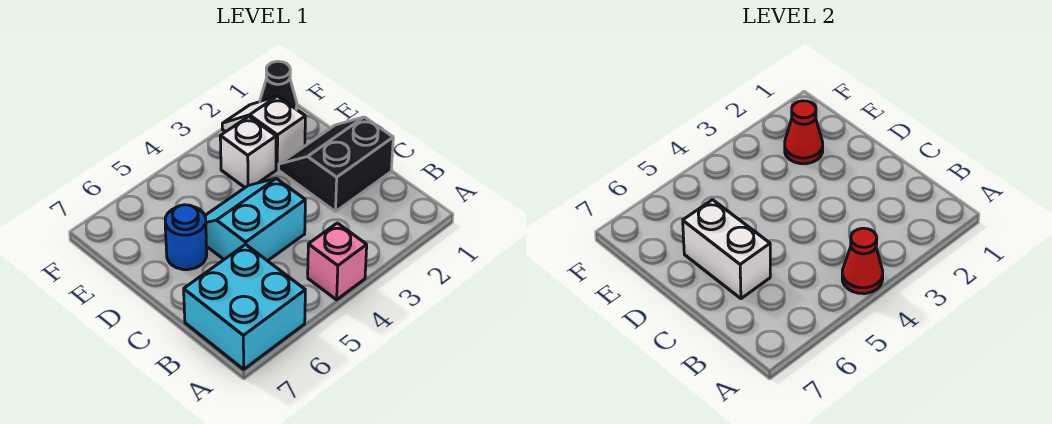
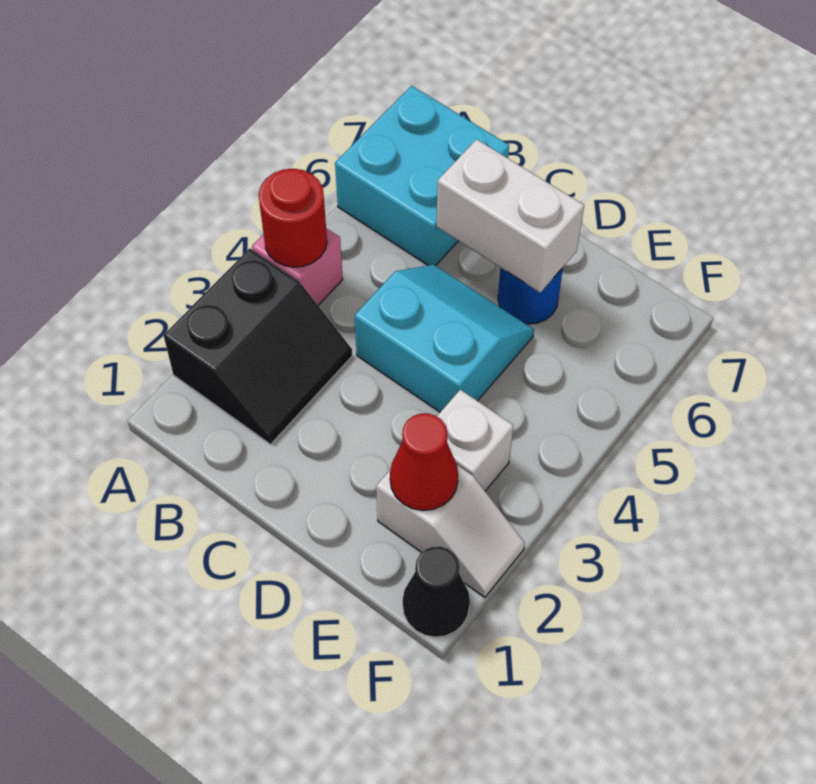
red cone A4 level 2 -> red round brick A4 level 2
black slope C1:D2 level 1 top C -> black slope A2:B3 level 1 top A
cyan slope C4:D5 level 1 top C -> cyan slope C4:D5 level 1 top 4

